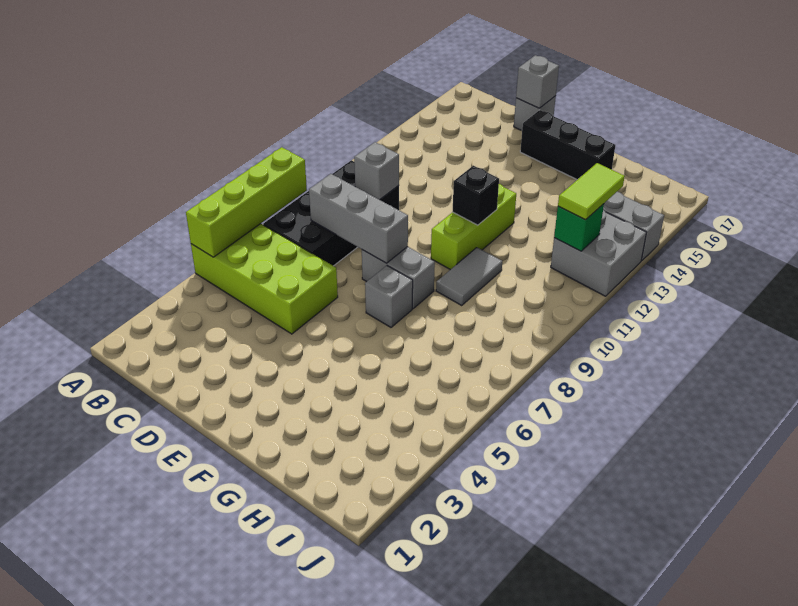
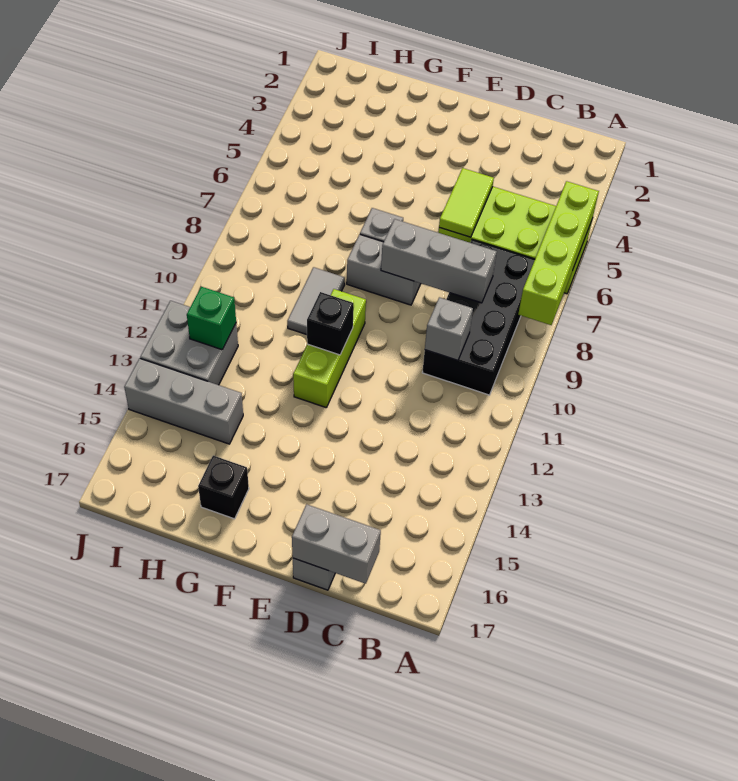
grey brick D17 level 2 -> grey brick C17:D17 level 2
black brick E16:G16 level 1 -> black brick G16 level 1
lime tile I12:I13 level 3 -> lime tile D5:D6 level 2

